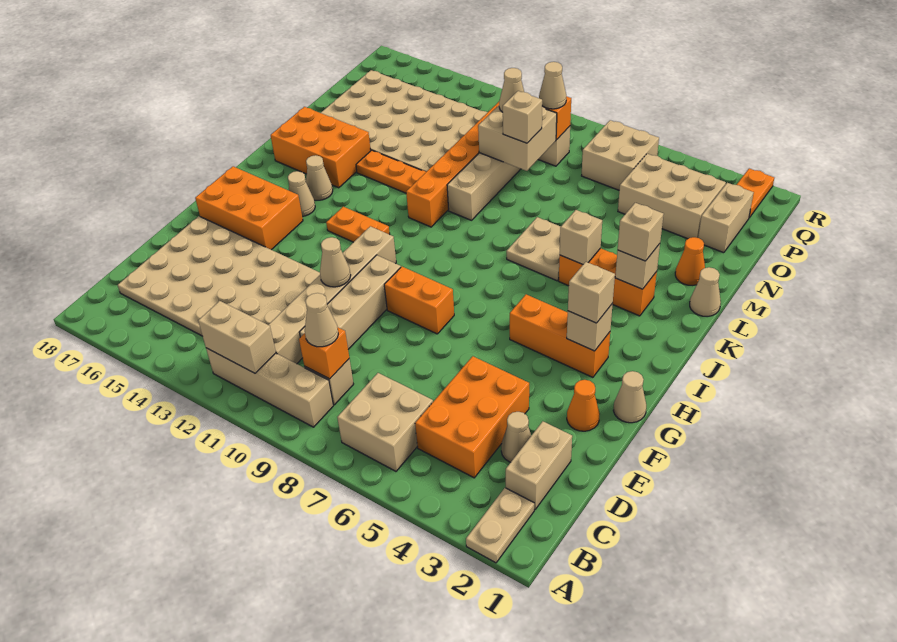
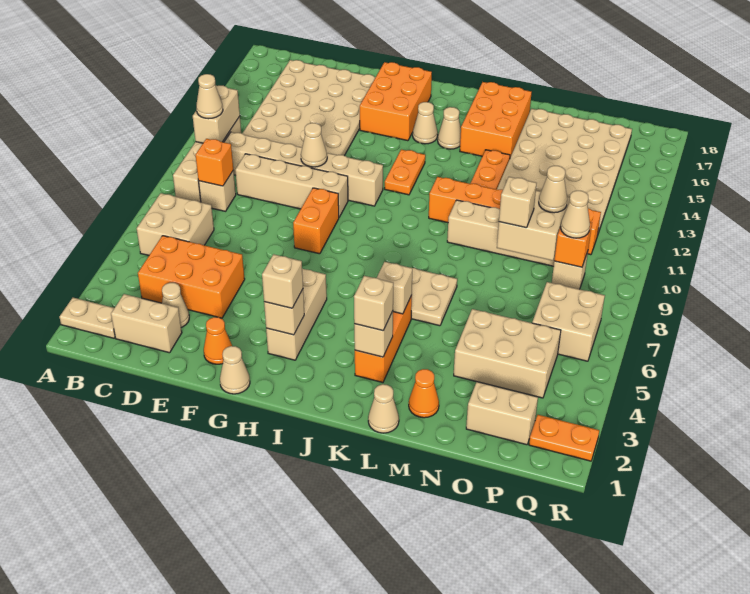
tan cone C9 level 3 -> tan cone B11 level 3
orange brick H3:H5 level 1 -> tan brick H3:H5 level 1
tan brick O3:P5 level 1 -> tan brick N4:P5 level 1

